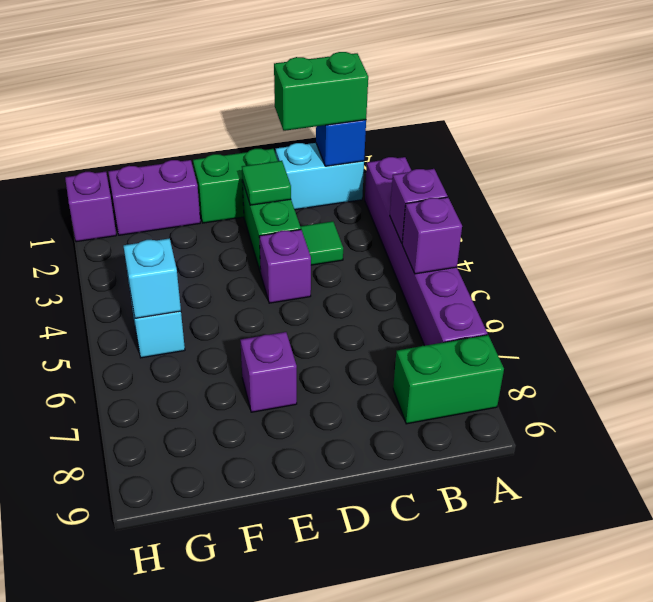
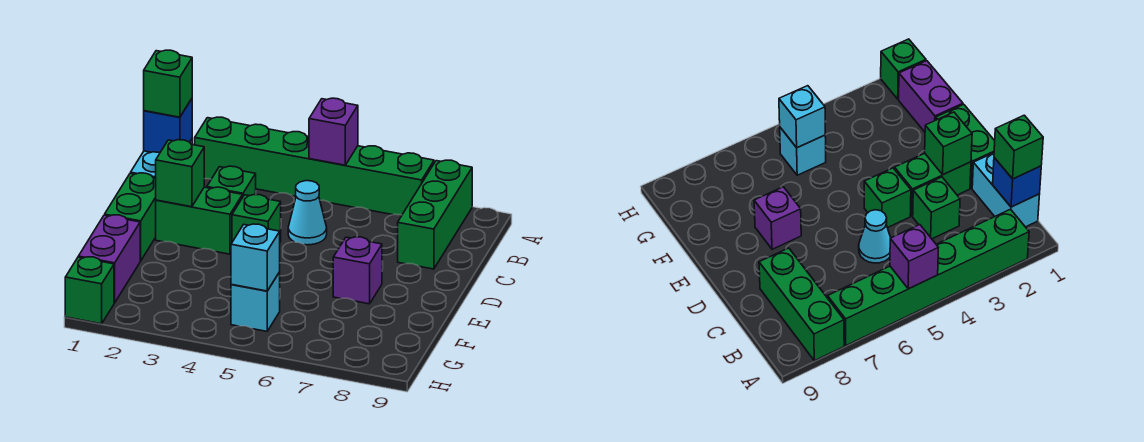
purple brick A2:A7 level 1 -> green brick A2:A7 level 1
purple brick A4 level 2 -> none
green brick A8:B8 level 1 -> green brick A8:C8 level 1
green brick B1:C1 level 3 -> green brick B1 level 3
green tile C3 level 1 -> green brick C3 level 1
none -> cyan cone C5 level 1
green tile D2 level 2 -> green brick D2 level 2
purple brick D4 level 1 -> green brick D4 level 1
purple brick H1 level 1 -> green brick H1 level 1

